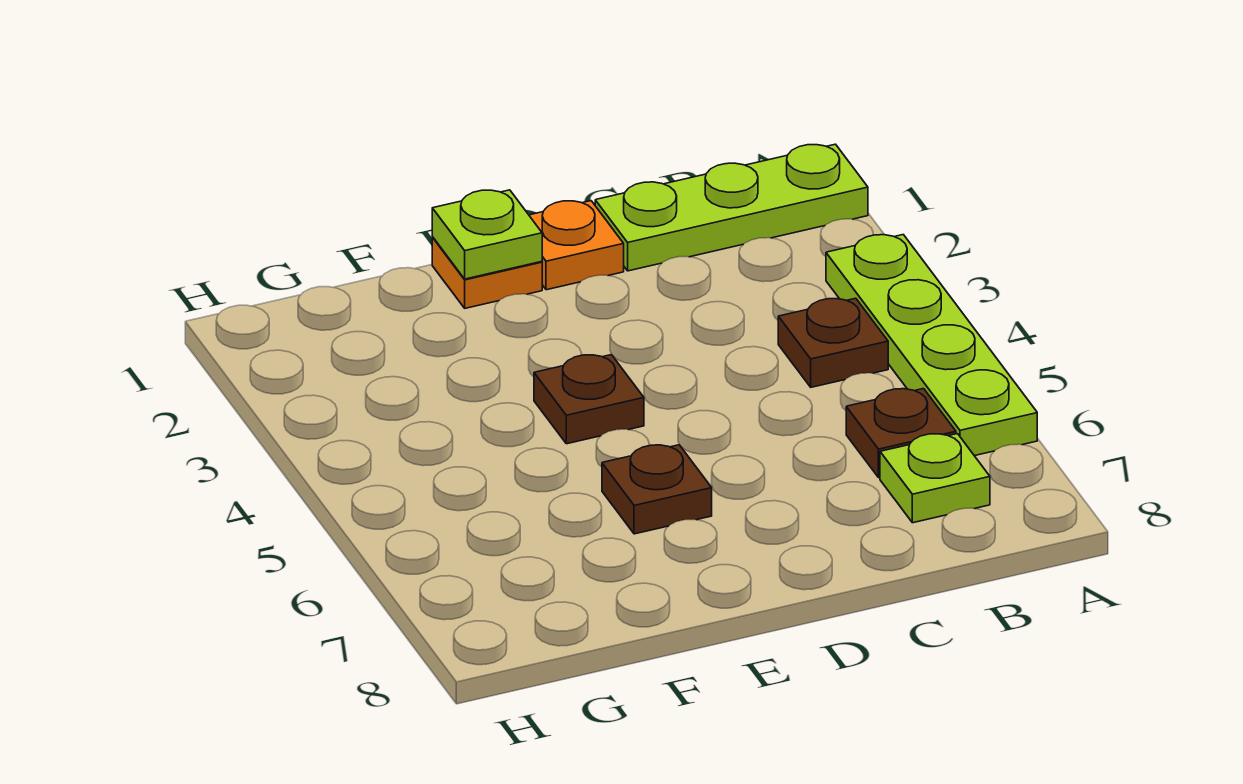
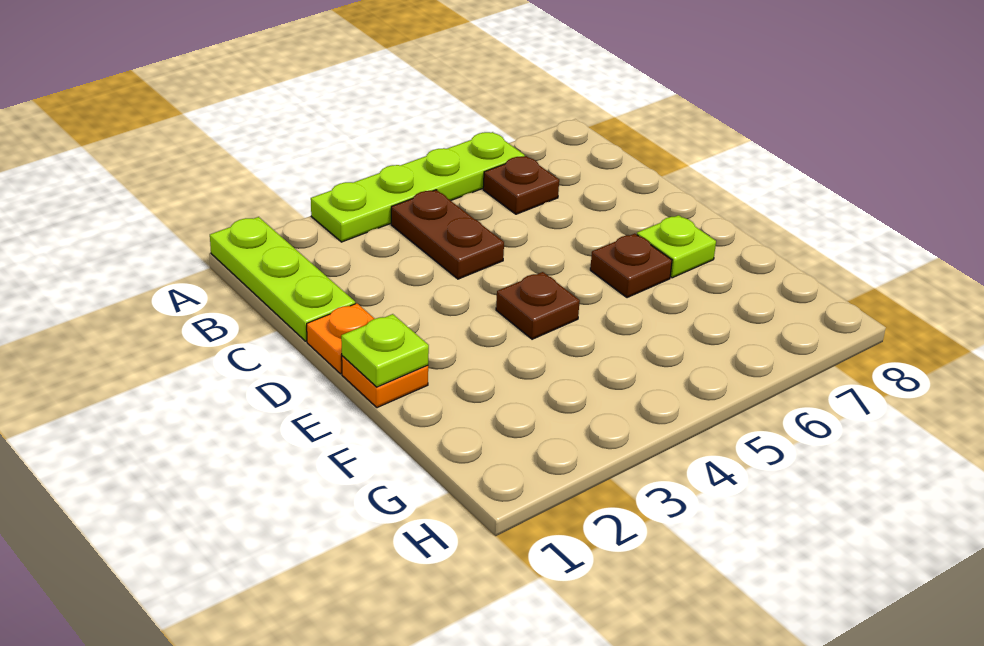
brown plate B4 level 1 -> brown plate B4:C4 level 1
lime plate B7 level 1 -> lime plate E7 level 1

